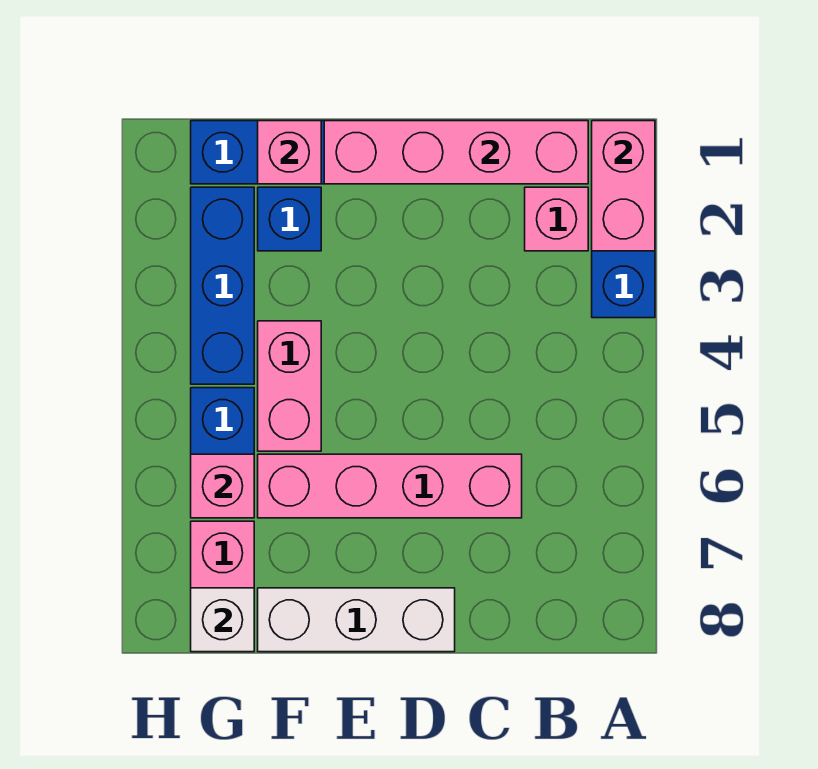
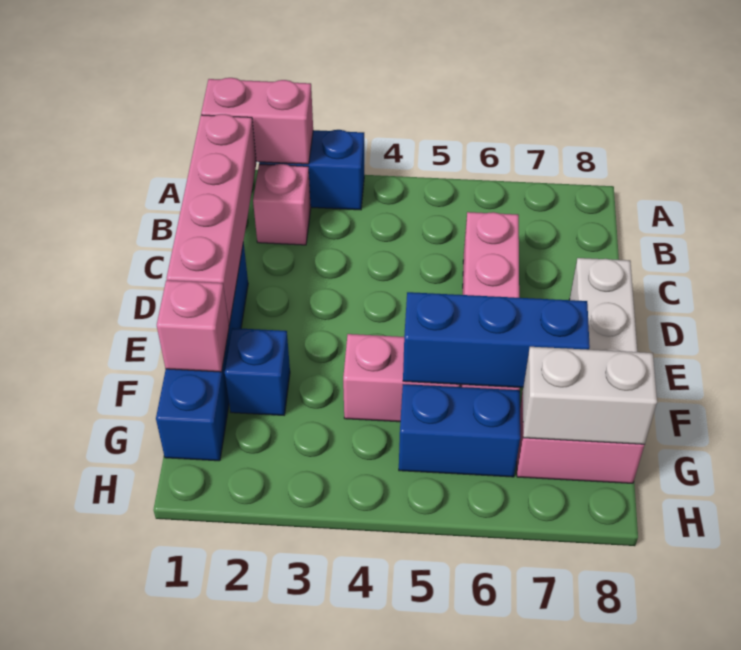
blue brick G2:G4 level 1 -> blue brick F5:F7 level 2
pink brick G6 level 2 -> none
white brick G8 level 2 -> white brick G7:G8 level 2

